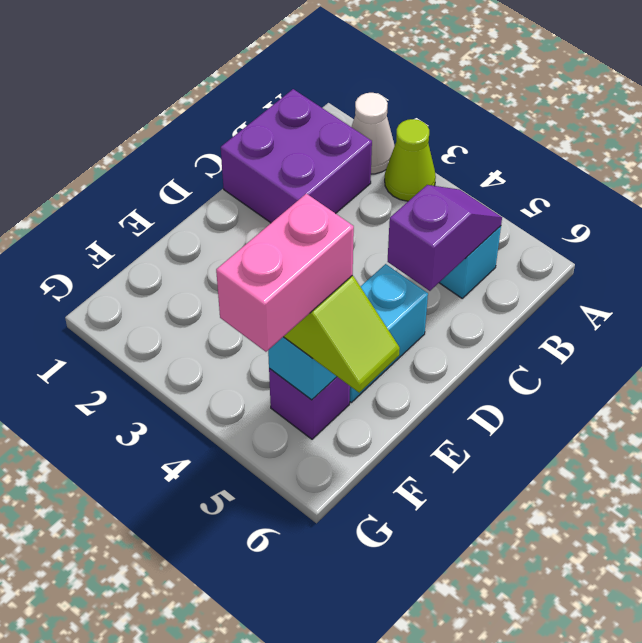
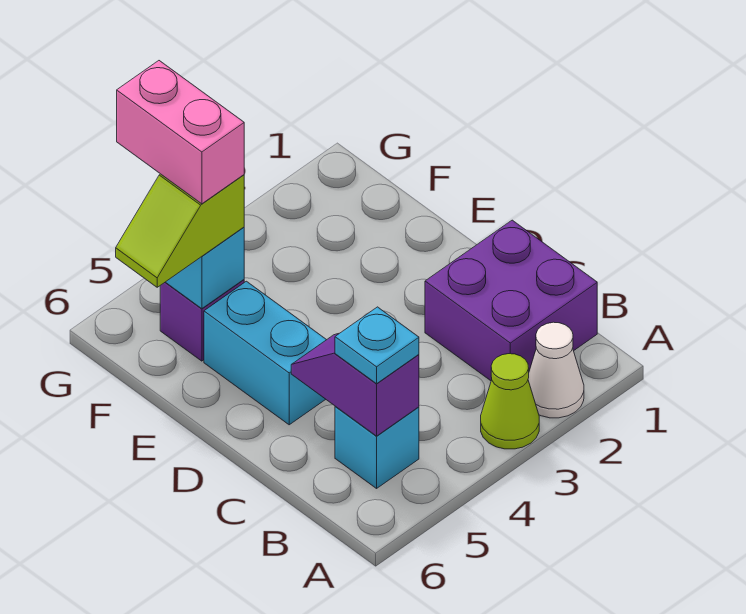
purple slope B5:C5 level 2 top C -> purple slope B5:C5 level 2 top B
none -> cyan plate B5 level 3

